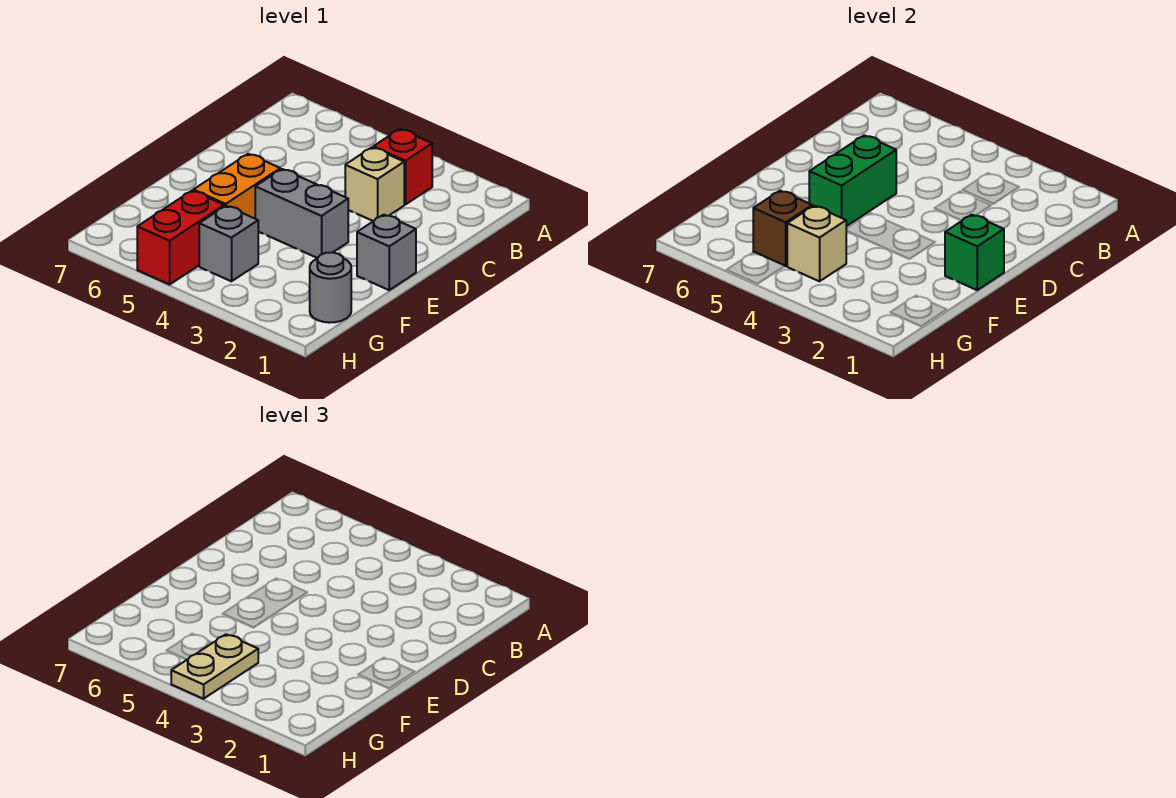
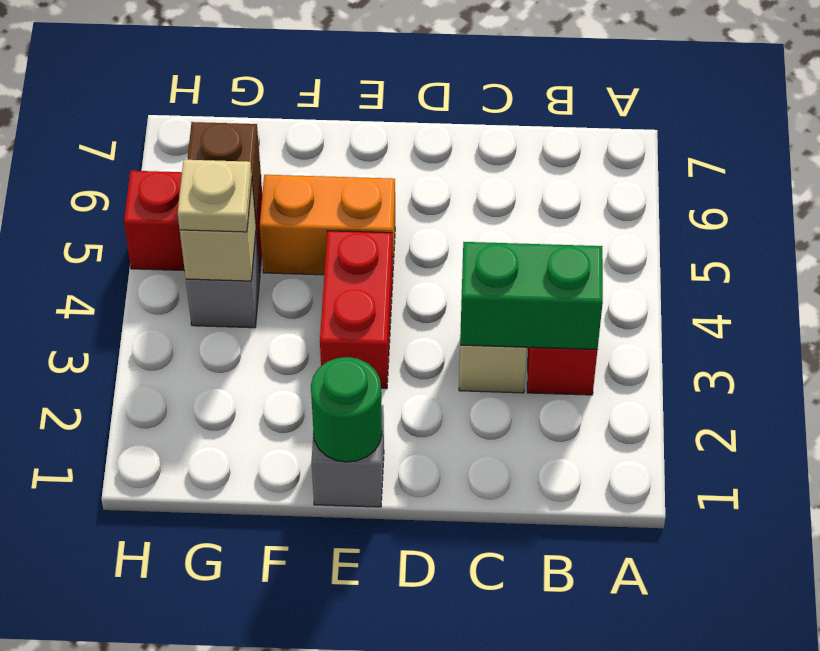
green brick D5:E5 level 2 -> green brick B3:C3 level 2
green brick E1 level 2 -> green round brick E1 level 2
grey brick E3:E4 level 1 -> red brick E3:E4 level 1
grey round brick G1 level 1 -> none
tan plate G4:H4 level 3 -> tan plate G4 level 3

